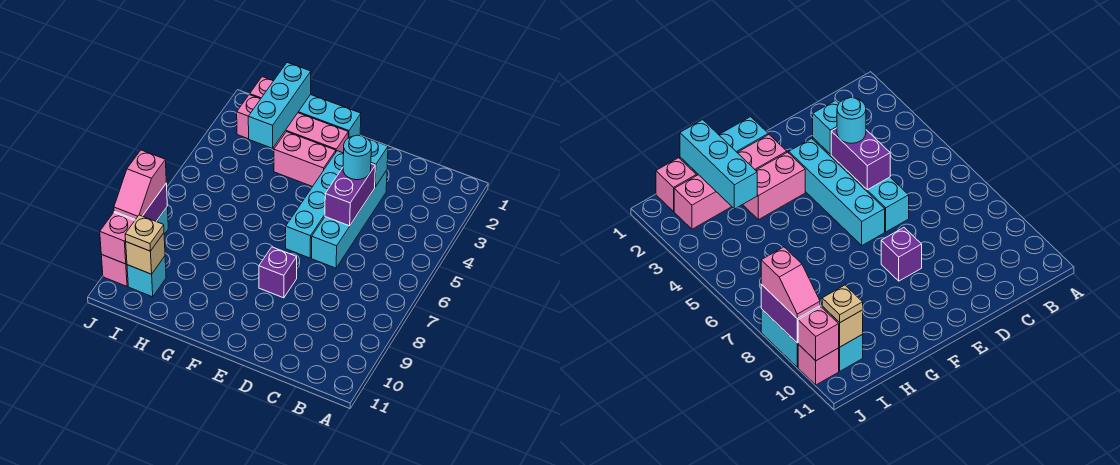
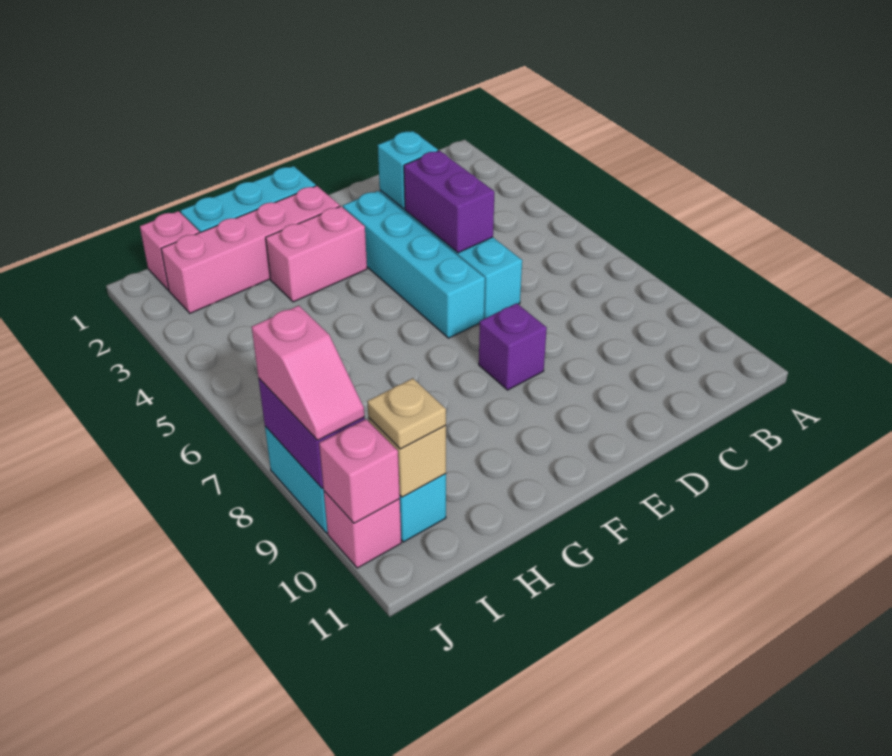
cyan round brick D4 level 3 -> none
cyan brick H1:H3 level 2 -> none

